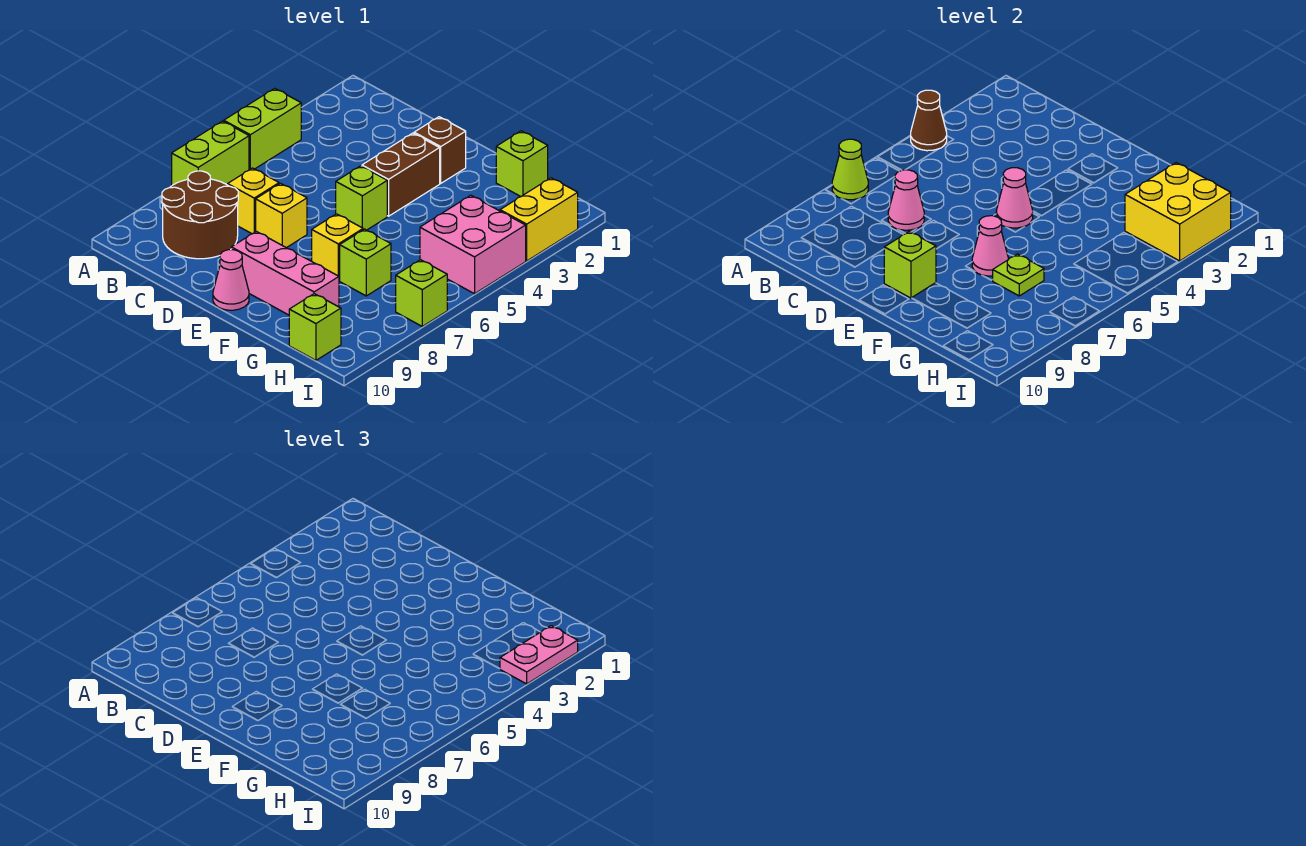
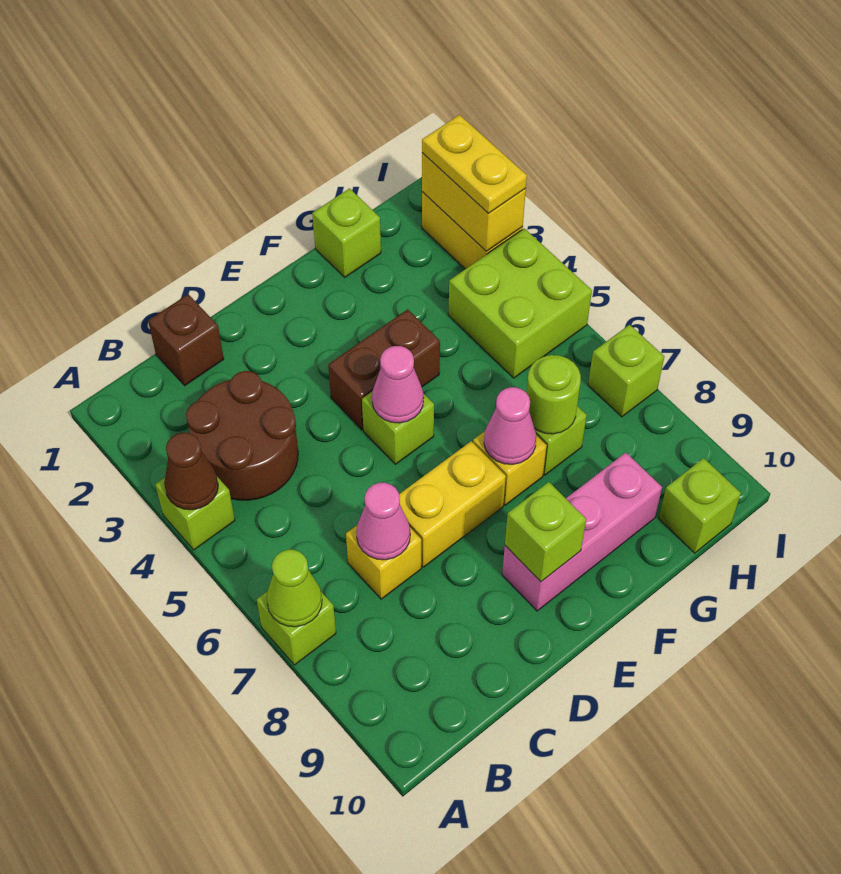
lime brick A4:A5 level 1 -> lime brick A4 level 1
lime brick A6:A7 level 1 -> lime brick A7 level 1
brown round brick B8:C9 level 1 -> brown round brick B3:C4 level 1
yellow brick D7 level 1 -> yellow brick D7:E7 level 1
brown brick E2 level 1 -> brown brick C1 level 1
brown brick E3:E4 level 1 -> brown brick E4:F4 level 1
pink cone E10 level 1 -> none
lime plate G7 level 2 -> lime round brick G7 level 2
yellow brick H2:I3 level 2 -> yellow brick I2:I3 level 2
pink brick H4:I5 level 1 -> lime brick H4:I5 level 1
pink plate I2:I3 level 3 -> yellow plate I2:I3 level 3

